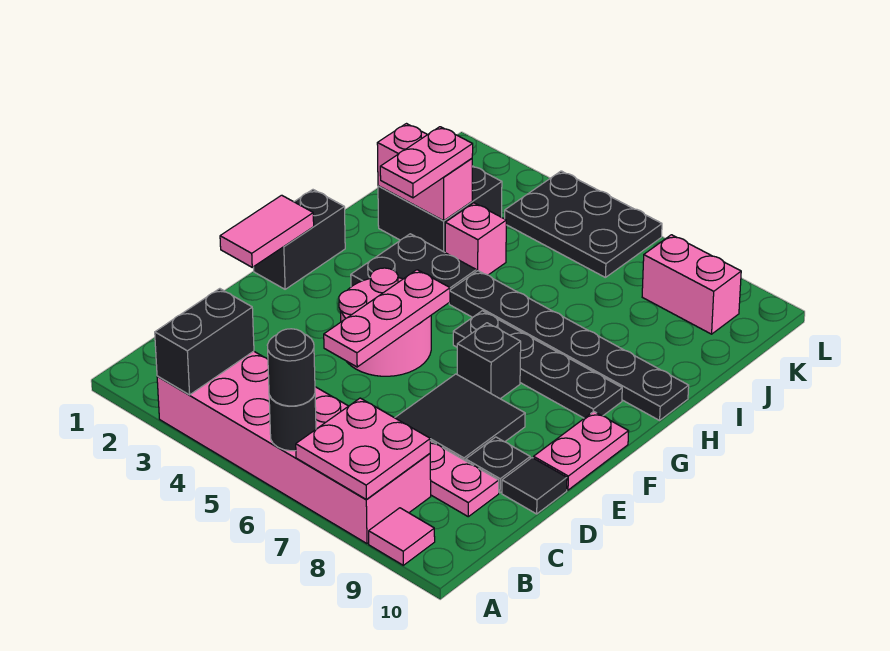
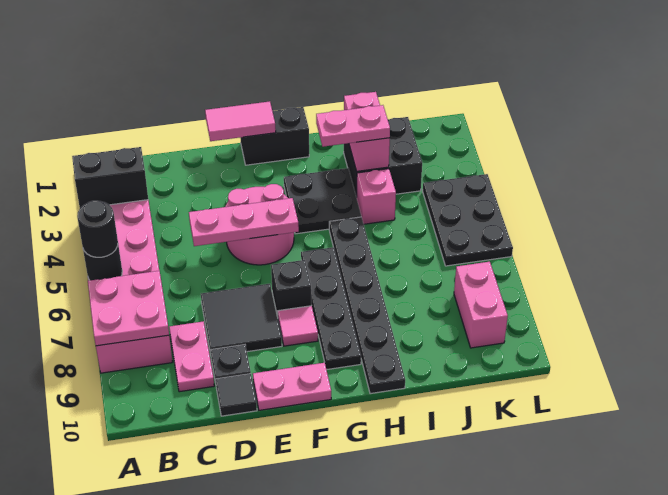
pink tile A9 level 1 -> pink tile F8 level 1

